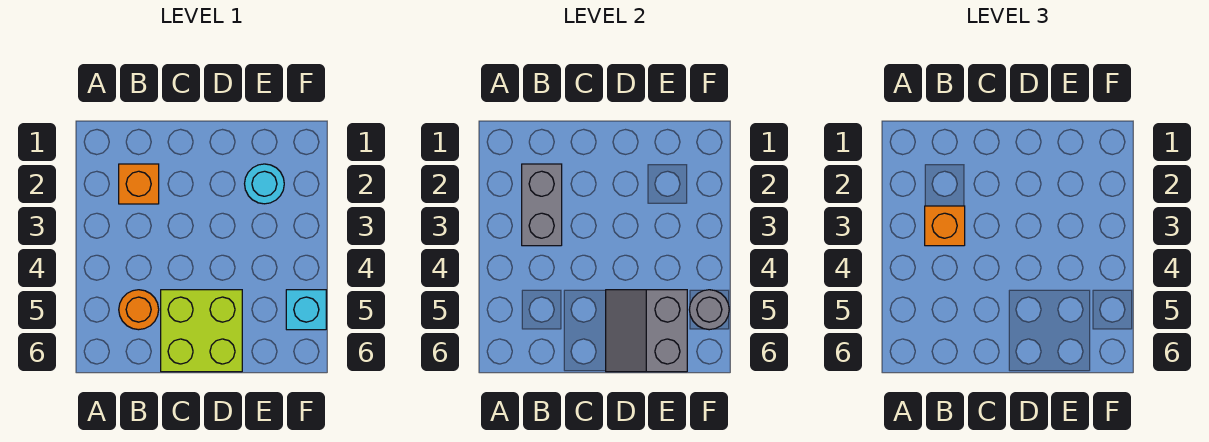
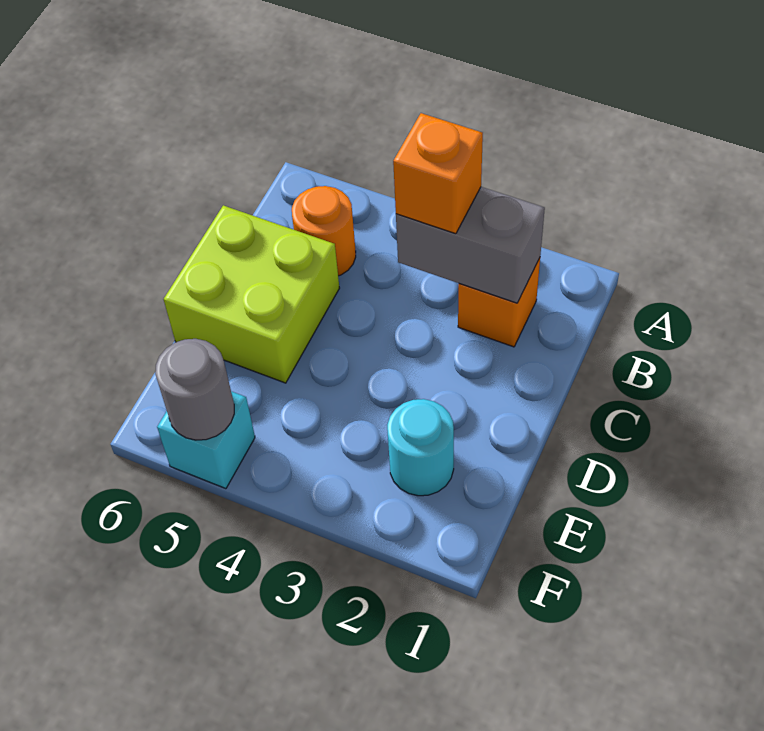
grey slope D5:E6 level 2 top E -> none

